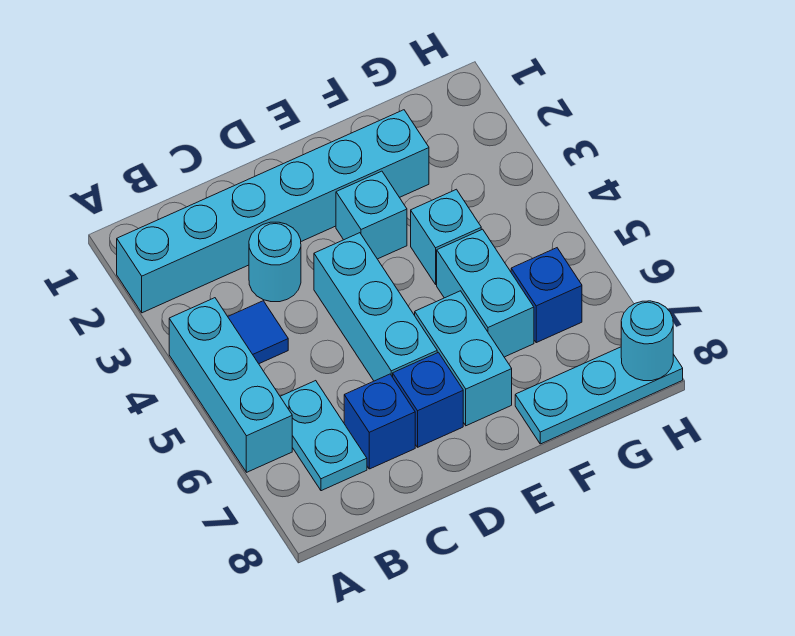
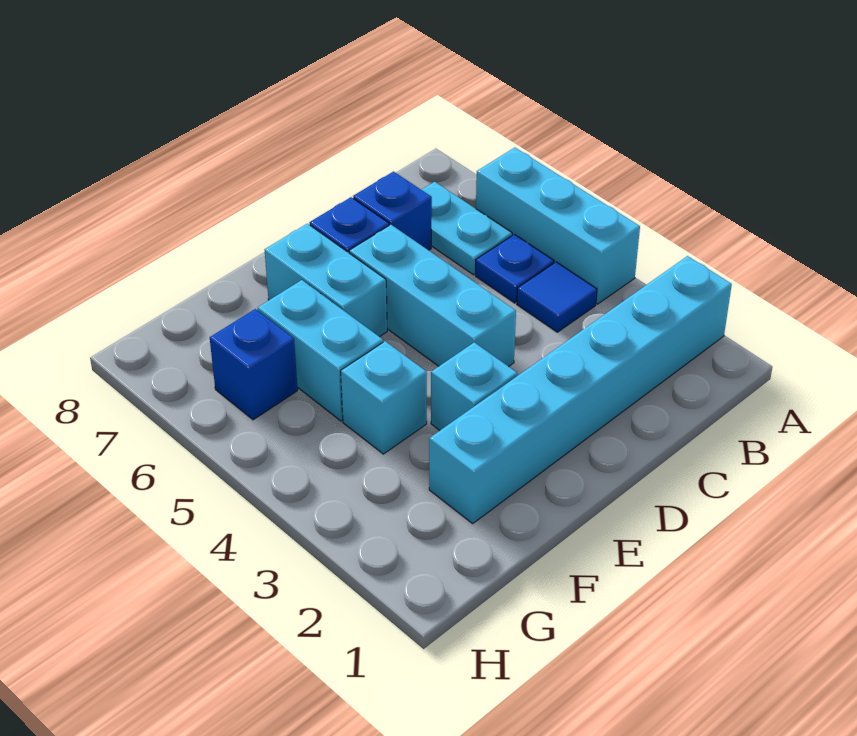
none -> blue plate B5 level 1
cyan round brick C3 level 1 -> none
cyan plate F8:H8 level 1 -> none
cyan round brick H8 level 2 -> none

